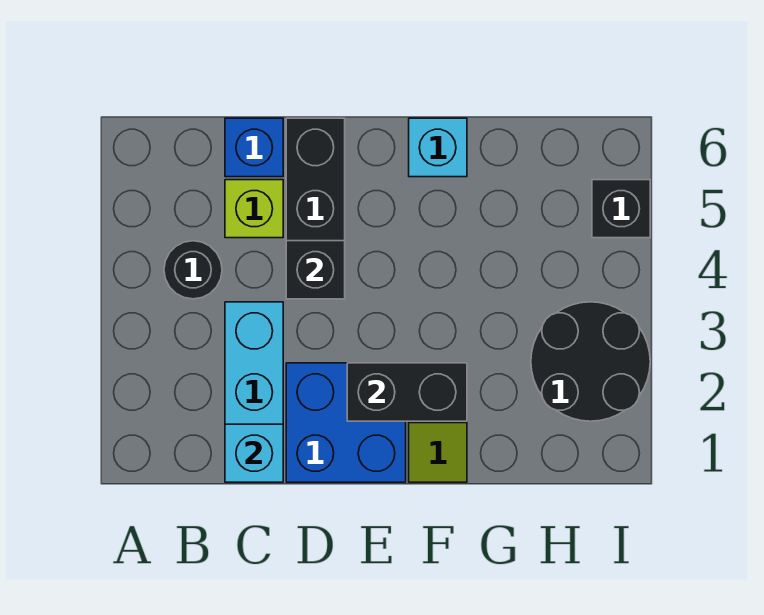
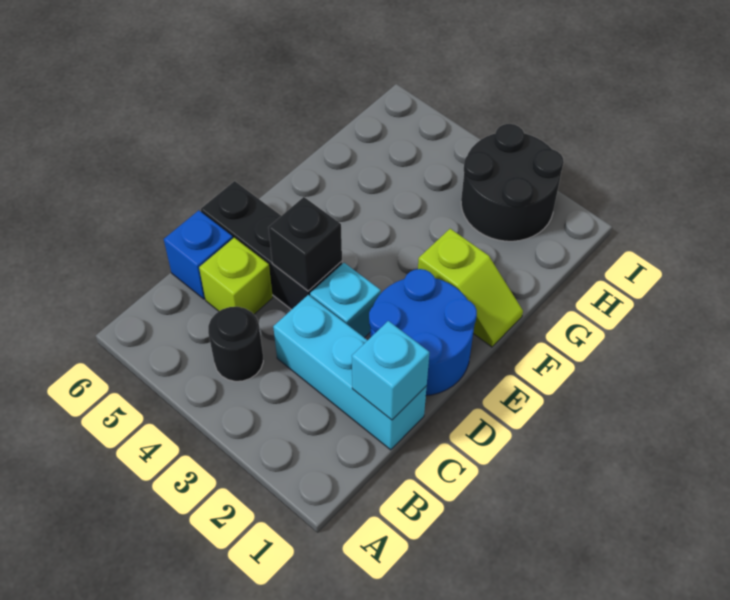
blue brick D1:E2 level 1 -> blue round brick D1:E2 level 1
black brick E2:F2 level 2 -> none
cyan brick F6 level 1 -> cyan brick D3 level 1
black brick I5 level 1 -> none

